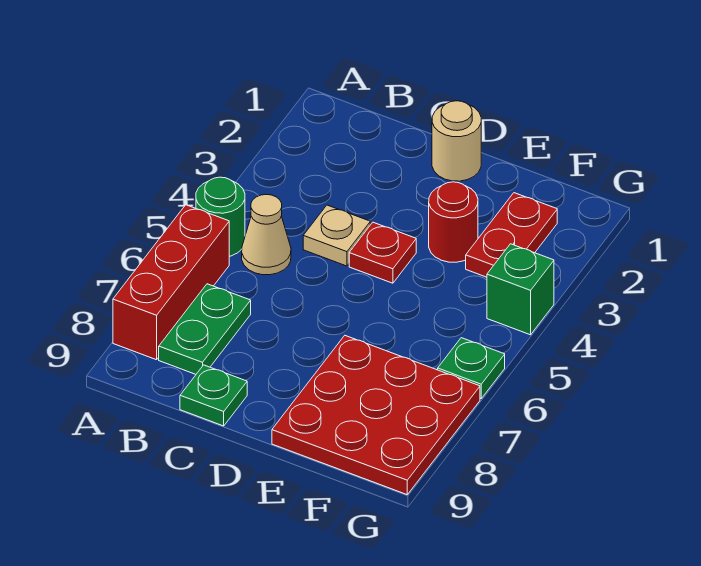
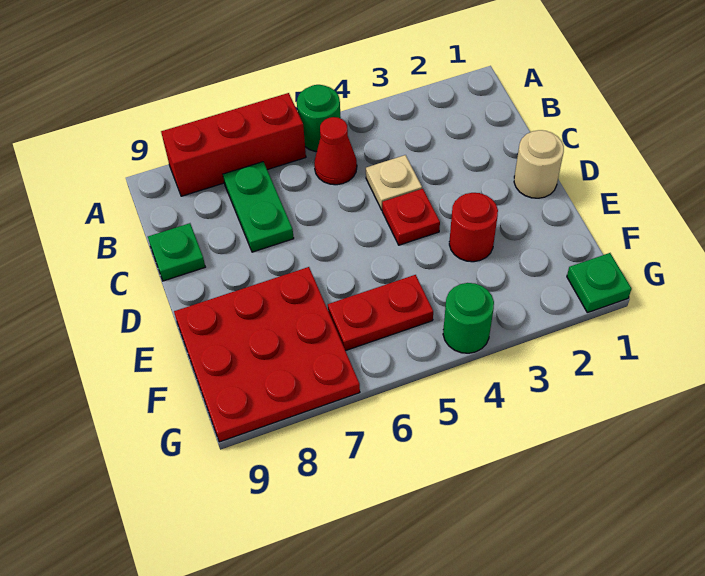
tan cone B5 level 1 -> red cone B5 level 1
green plate B7:B8 level 1 -> green plate B7:C7 level 1
red plate F2:F3 level 1 -> red plate F5:F6 level 1
green brick G4 level 1 -> green round brick G4 level 1
green plate G6 level 1 -> green plate G1 level 1

